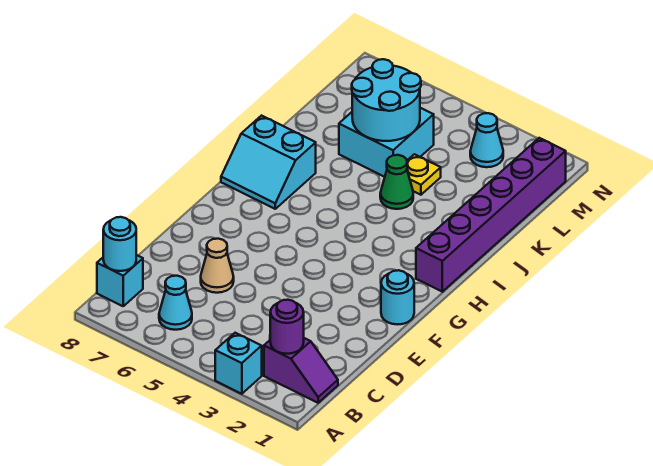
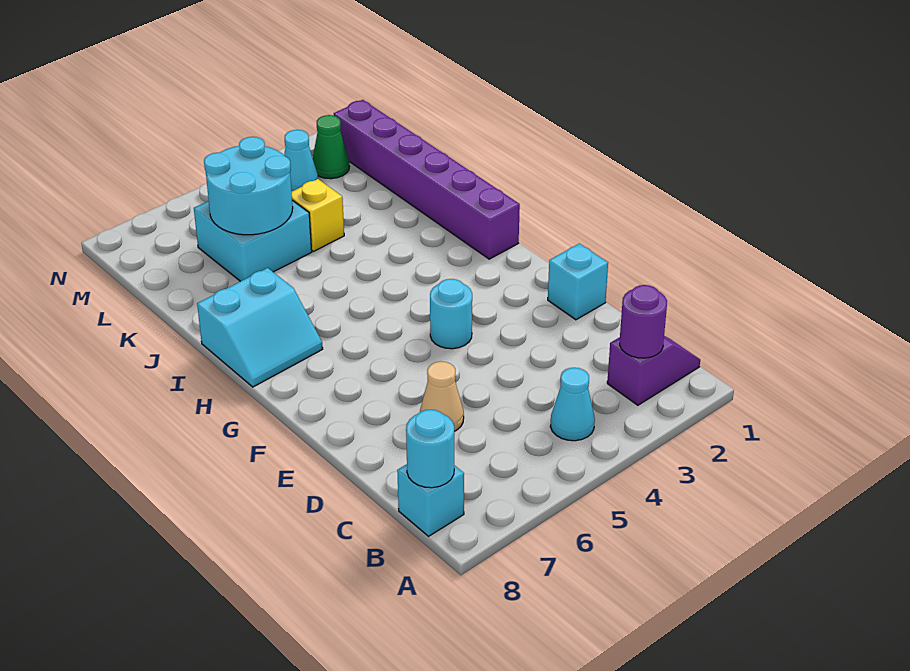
cyan brick A3 level 1 -> cyan brick E1 level 1
cyan cone B6 level 1 -> cyan cone B4 level 1
cyan round brick F1 level 1 -> cyan round brick F4 level 1
green cone J4 level 1 -> green cone M2 level 1
yellow plate K4 level 1 -> yellow brick K4 level 1

